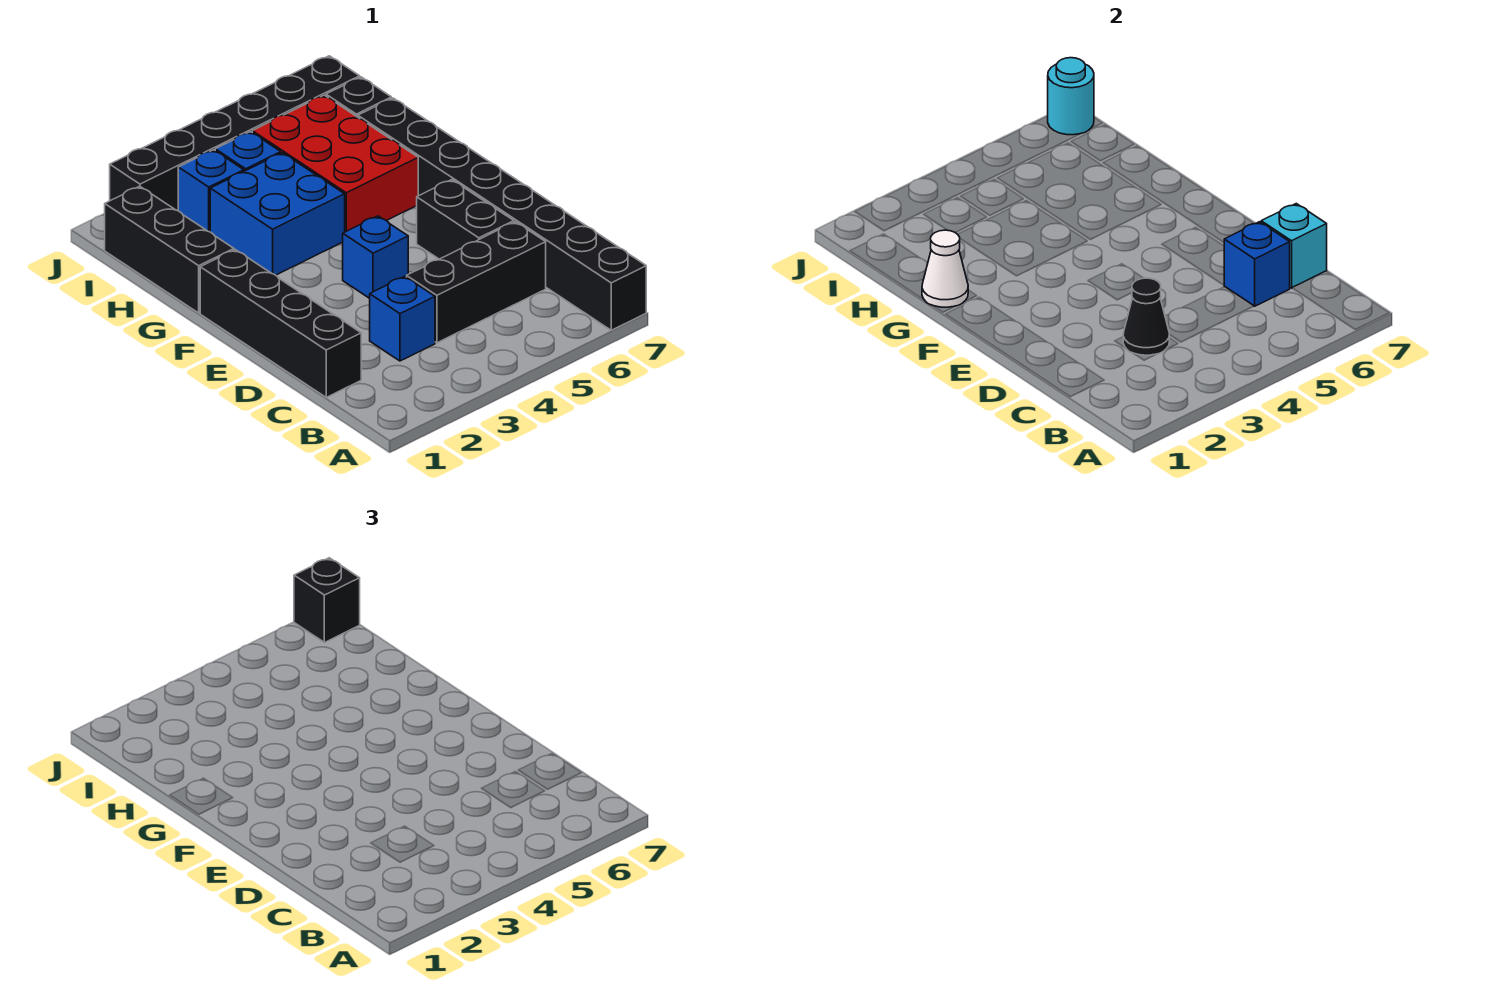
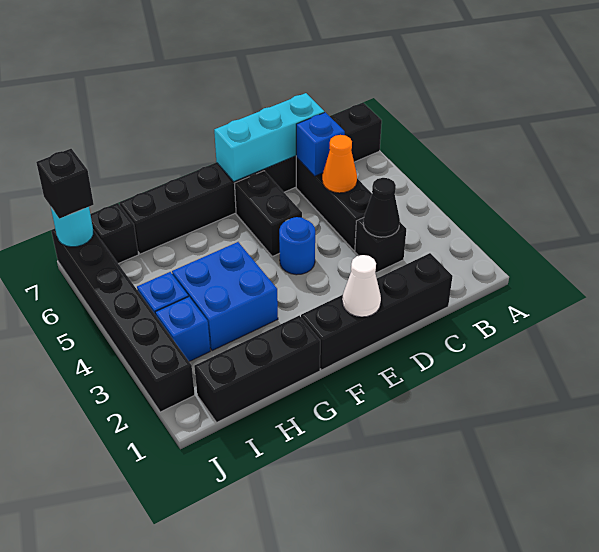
blue brick C3 level 1 -> black brick C3 level 1
none -> orange cone C5 level 2
cyan brick C7 level 2 -> cyan brick C7:E7 level 2
black brick D6:E6 level 1 -> black brick E5:E6 level 1
blue brick E4 level 1 -> blue round brick E4 level 1
white cone G1 level 2 -> white cone E1 level 2
red brick G5:I6 level 1 -> none

